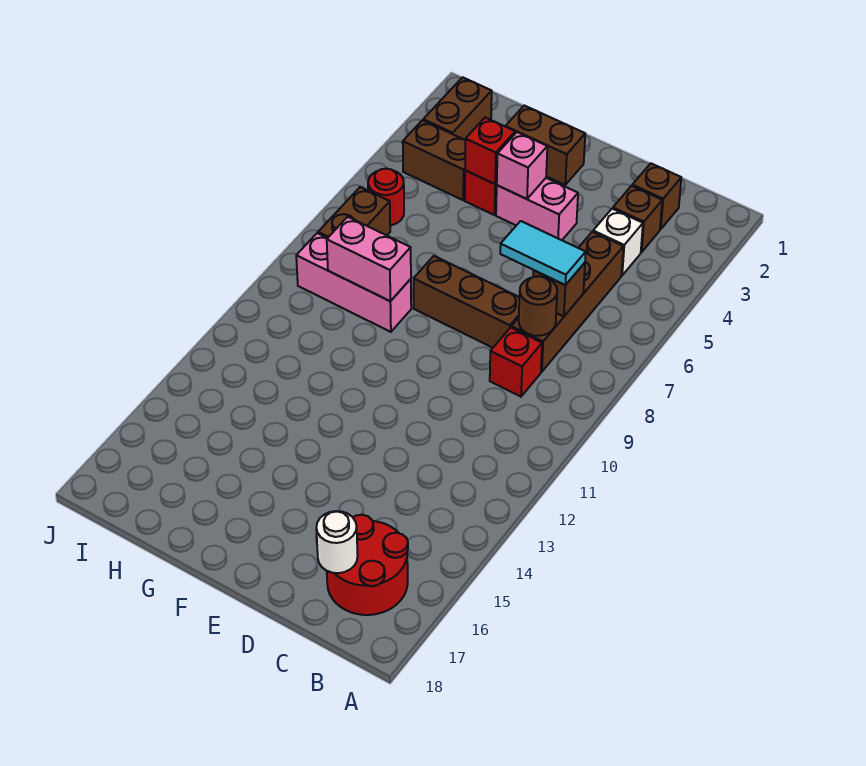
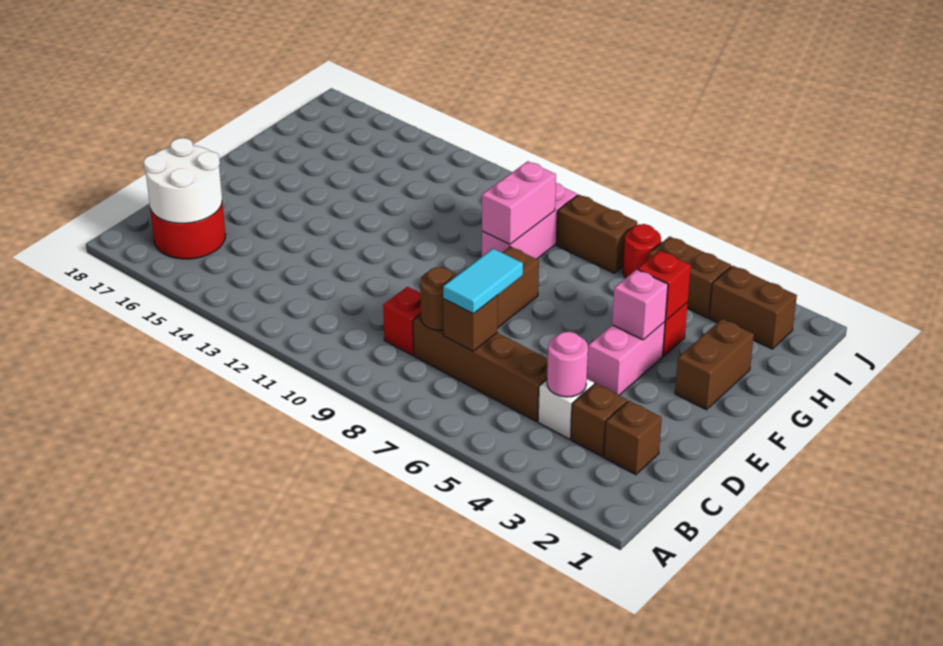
none -> pink round brick C4 level 2
white round brick C17 level 2 -> white round brick B16:C17 level 2
brown brick H4:I4 level 1 -> brown brick I4:I5 level 1

